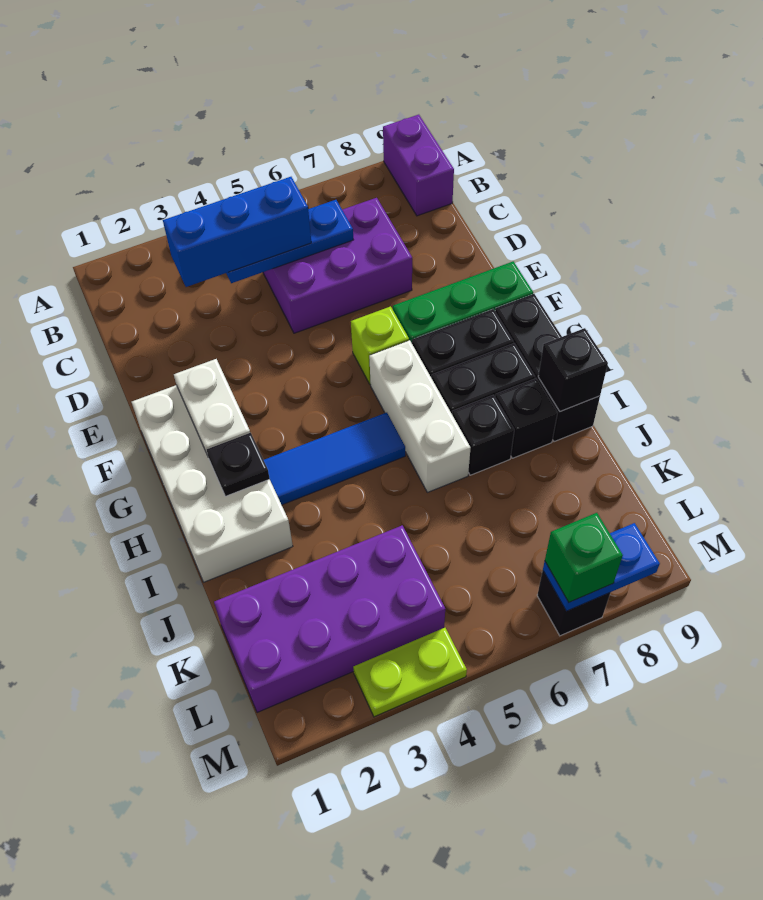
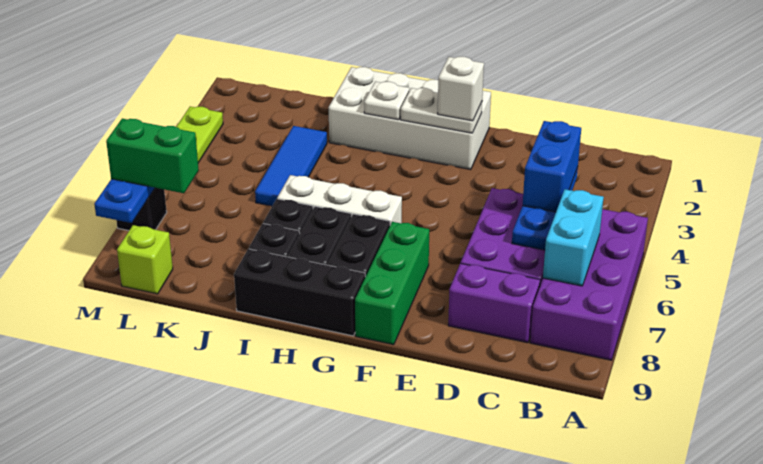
purple brick A9:B9 level 1 -> purple brick C8:D8 level 1
none -> cyan brick B6:B7 level 2
blue brick C3:C5 level 3 -> blue brick C4:C5 level 3
none -> white brick F2 level 3
lime brick F6 level 1 -> lime brick L9 level 1
black plate H2 level 2 -> white plate H2 level 2
blue tile H3:H5 level 1 -> blue tile J3:J5 level 1
black brick I9 level 2 -> none
purple brick K1:L4 level 1 -> purple brick A5:B8 level 1
green brick M7 level 3 -> green brick L7:M7 level 3

